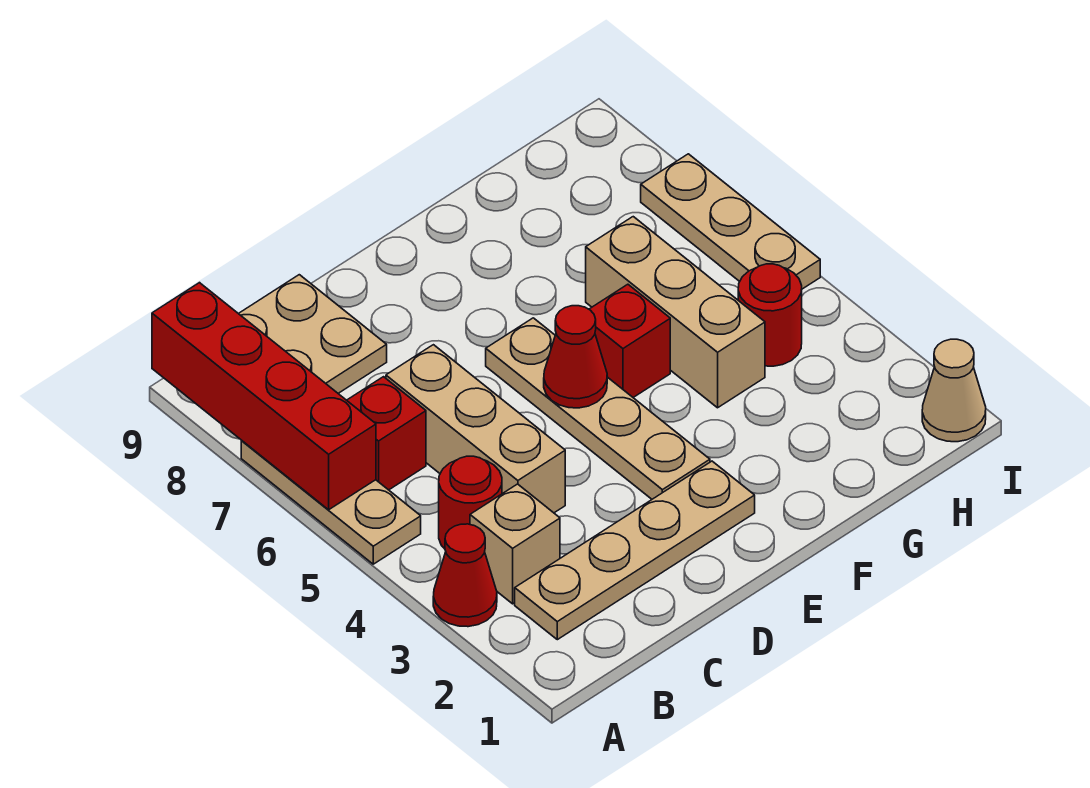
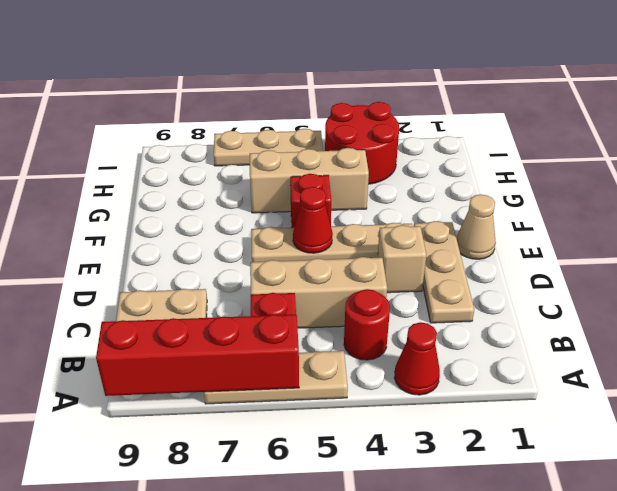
tan plate B2:E2 level 1 -> tan plate C2:E2 level 1
tan brick B3 level 1 -> tan brick D3 level 1
red round brick H4 level 1 -> red round brick H3:I4 level 1
tan cone I1 level 1 -> tan cone E1 level 1

